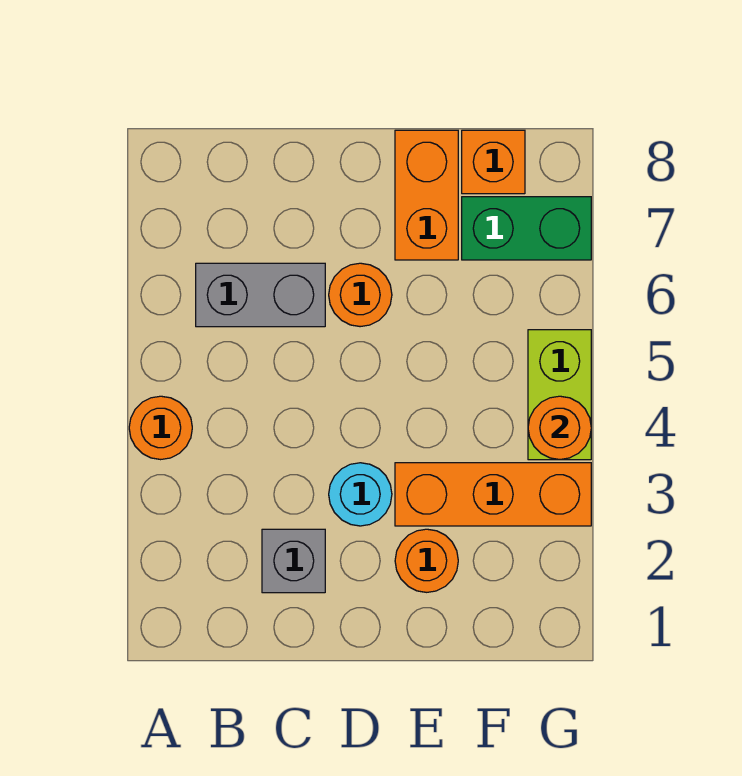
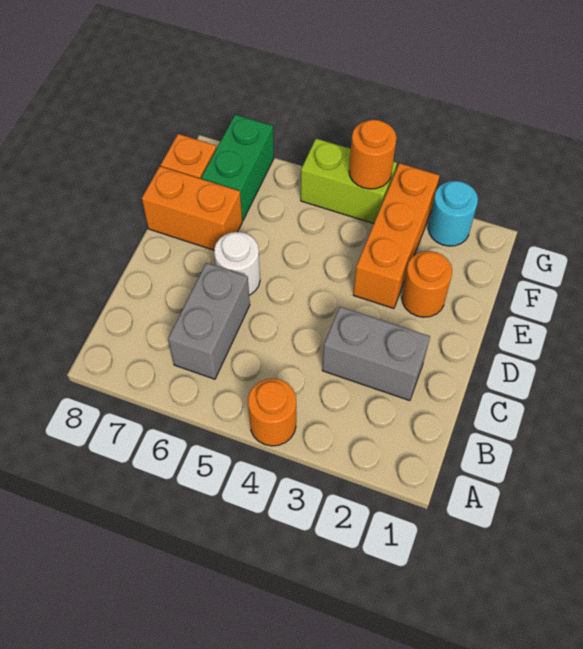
grey brick C2 level 1 -> grey brick C2:C3 level 1
cyan round brick D3 level 1 -> cyan round brick G2 level 1
orange round brick D6 level 1 -> white round brick D6 level 1

